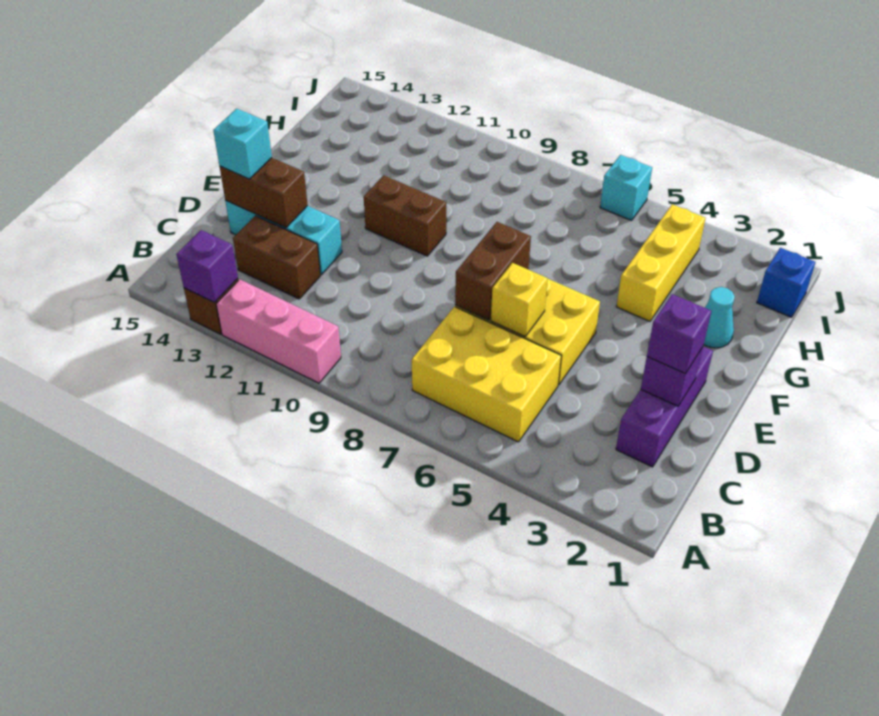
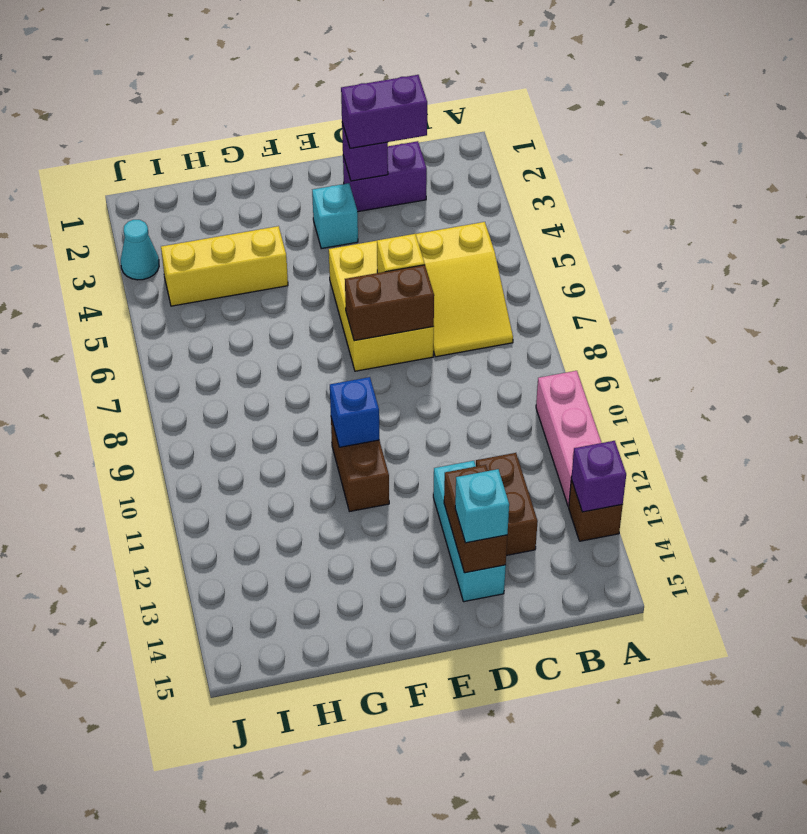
yellow brick B5:C7 level 1 -> yellow slope B5:C7 level 1 top 5
purple brick C2:E2 level 1 -> purple brick C2:D2 level 1
purple brick D2 level 3 -> purple brick C2:D2 level 3
cyan cone G2 level 1 -> cyan cone J3 level 1
blue brick I1 level 1 -> blue brick F10 level 2
cyan brick J6 level 1 -> cyan brick E3 level 1

